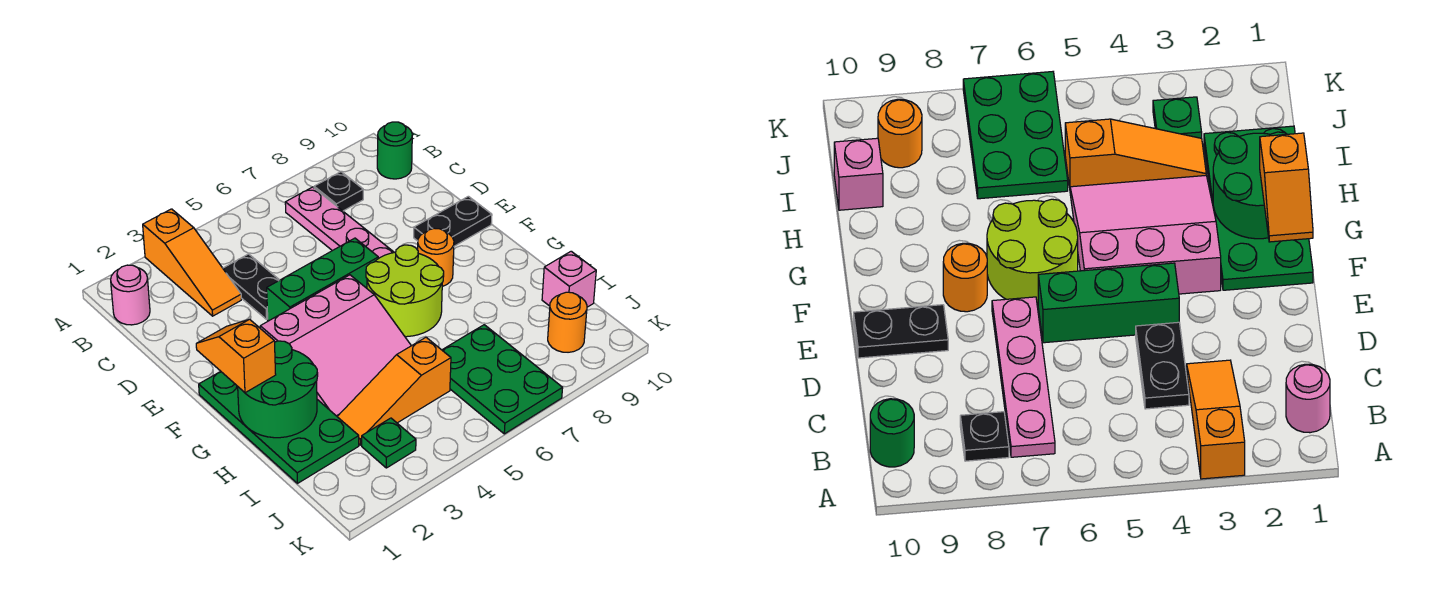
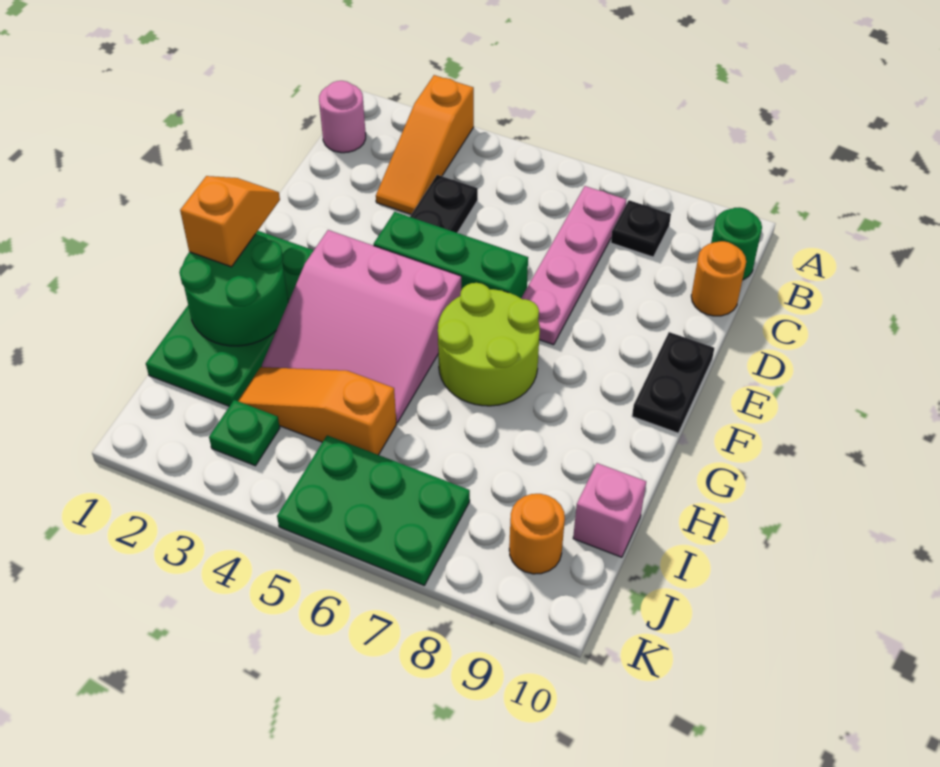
black plate E9:E10 level 1 -> black plate E10:F10 level 1
orange round brick F8 level 1 -> orange round brick C10 level 1
green plate I6:K7 level 1 -> green plate J5:K7 level 1

